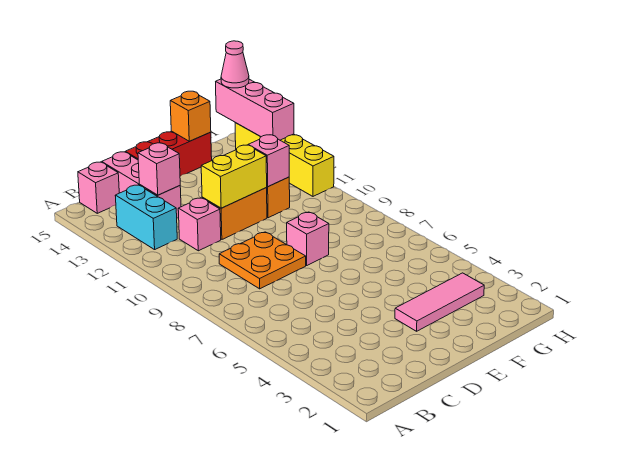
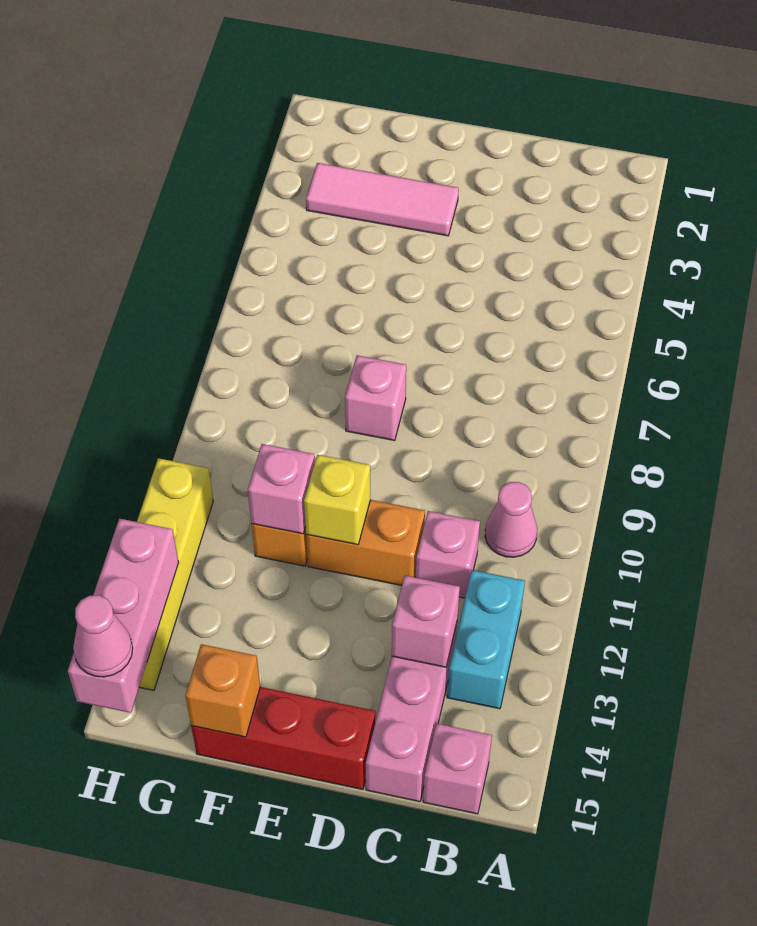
none -> pink cone B10 level 1
orange plate C8:D9 level 1 -> none
yellow brick D11:E11 level 2 -> yellow brick E11 level 2

